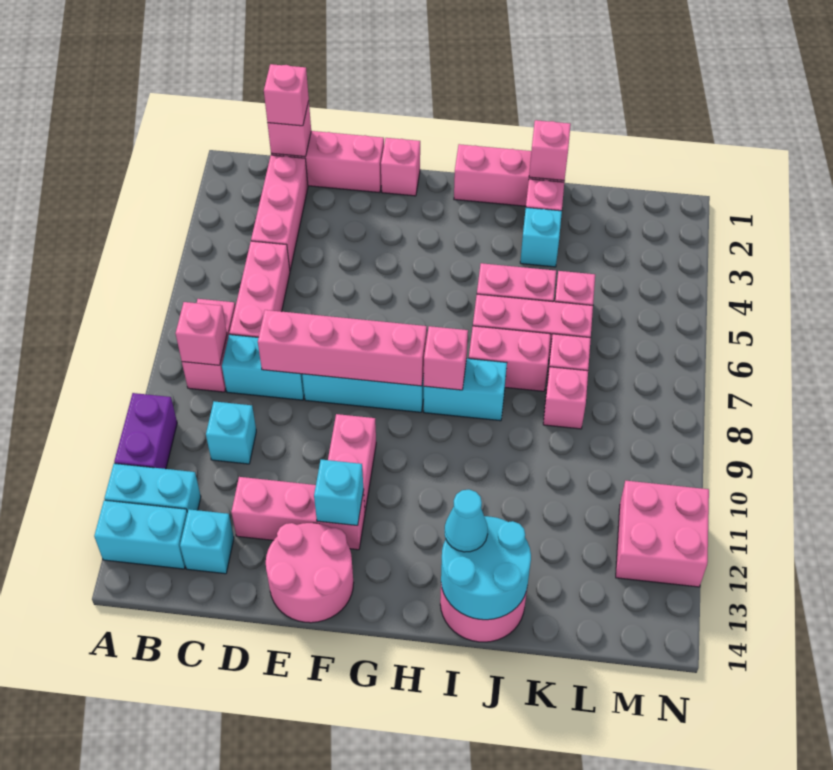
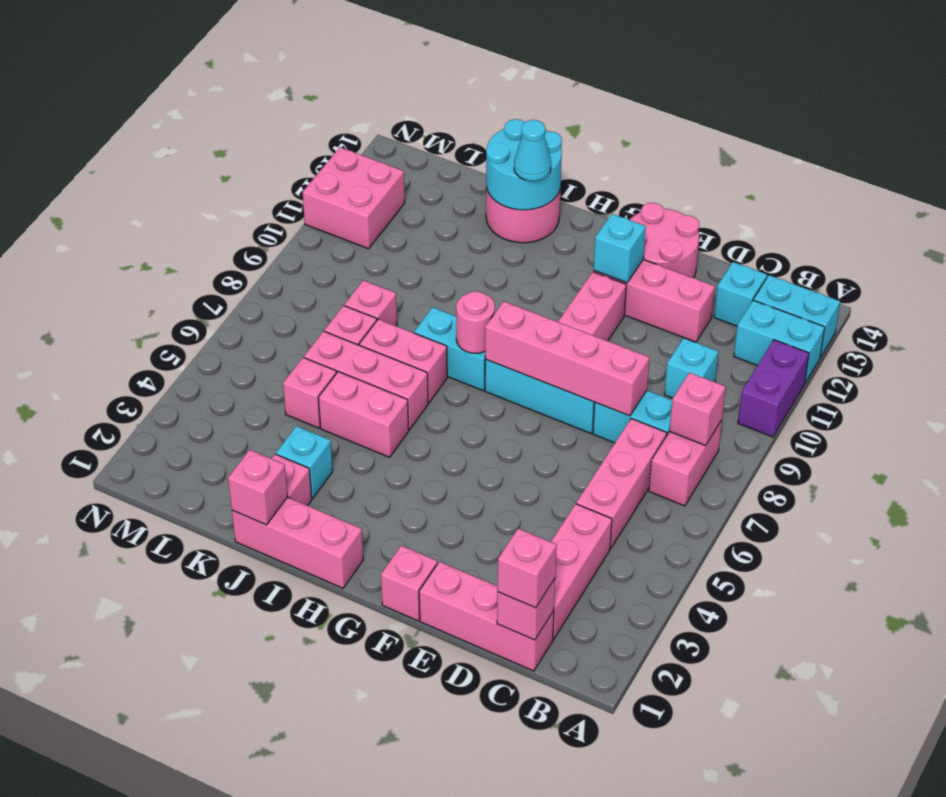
pink brick H8 level 2 -> pink round brick H8 level 2

